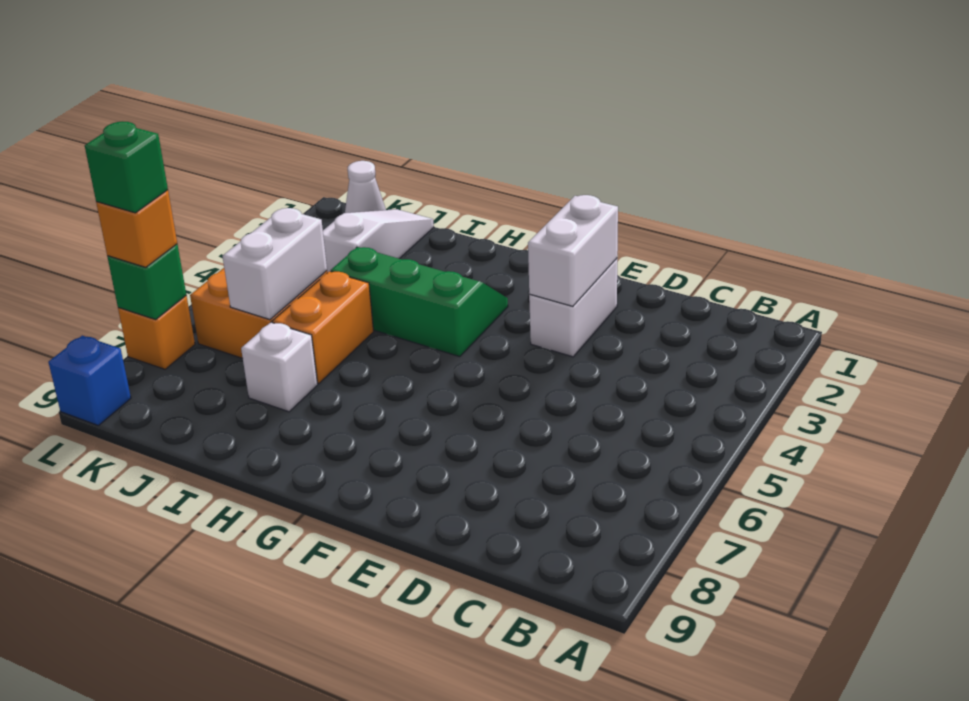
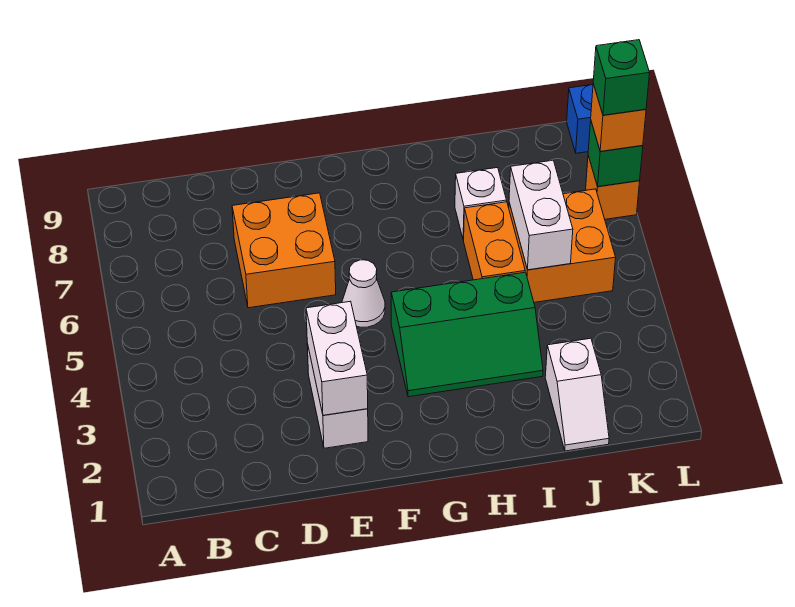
none -> orange brick D6:E7 level 1
white slope J1:J3 level 1 top 3 -> white slope J1:J2 level 1 top 2
white cone K1 level 1 -> white cone F5 level 1

